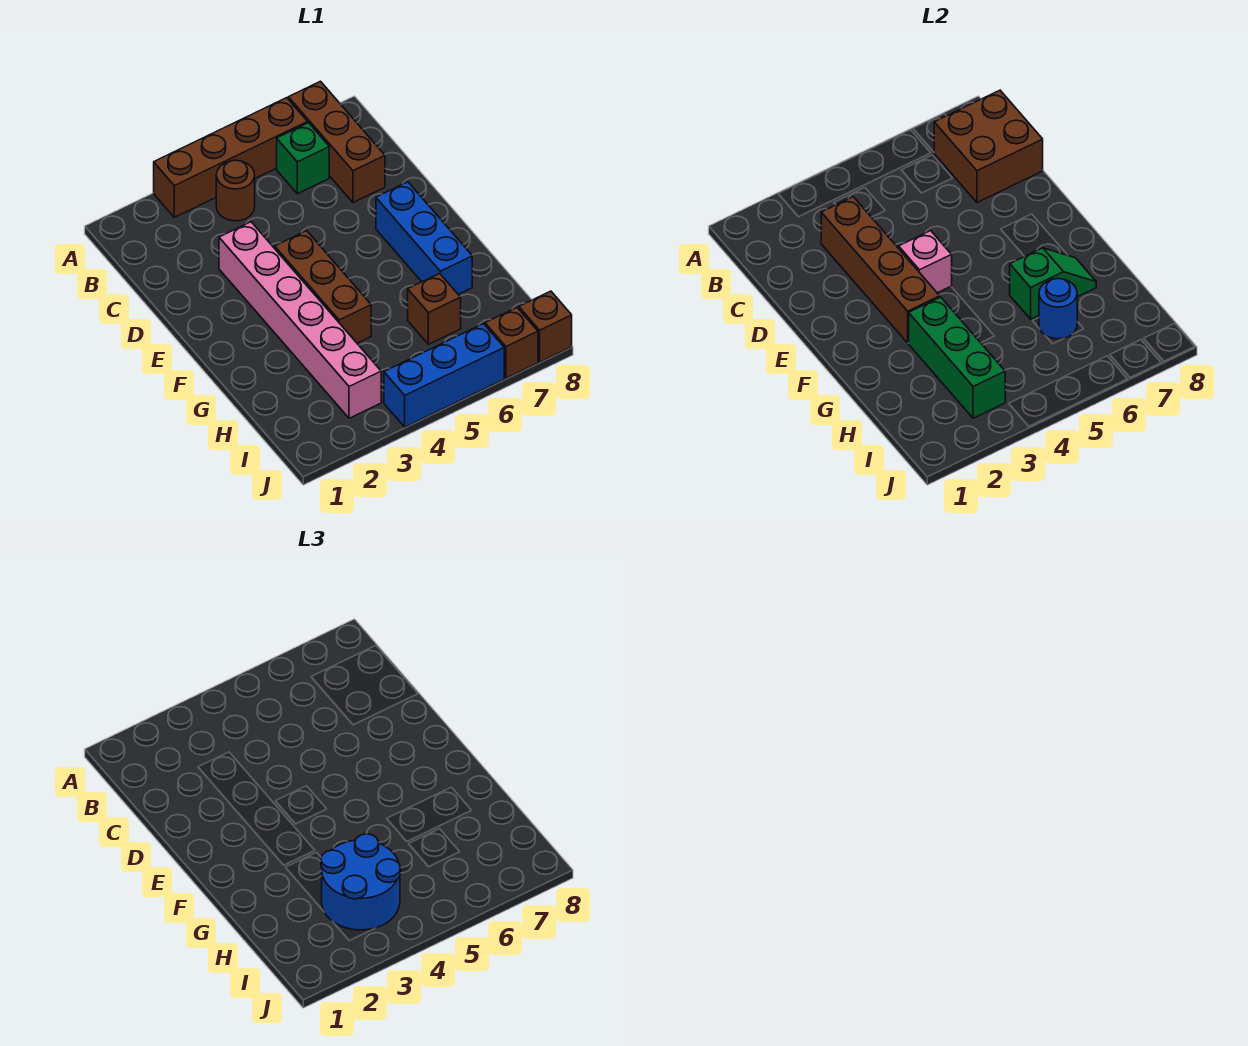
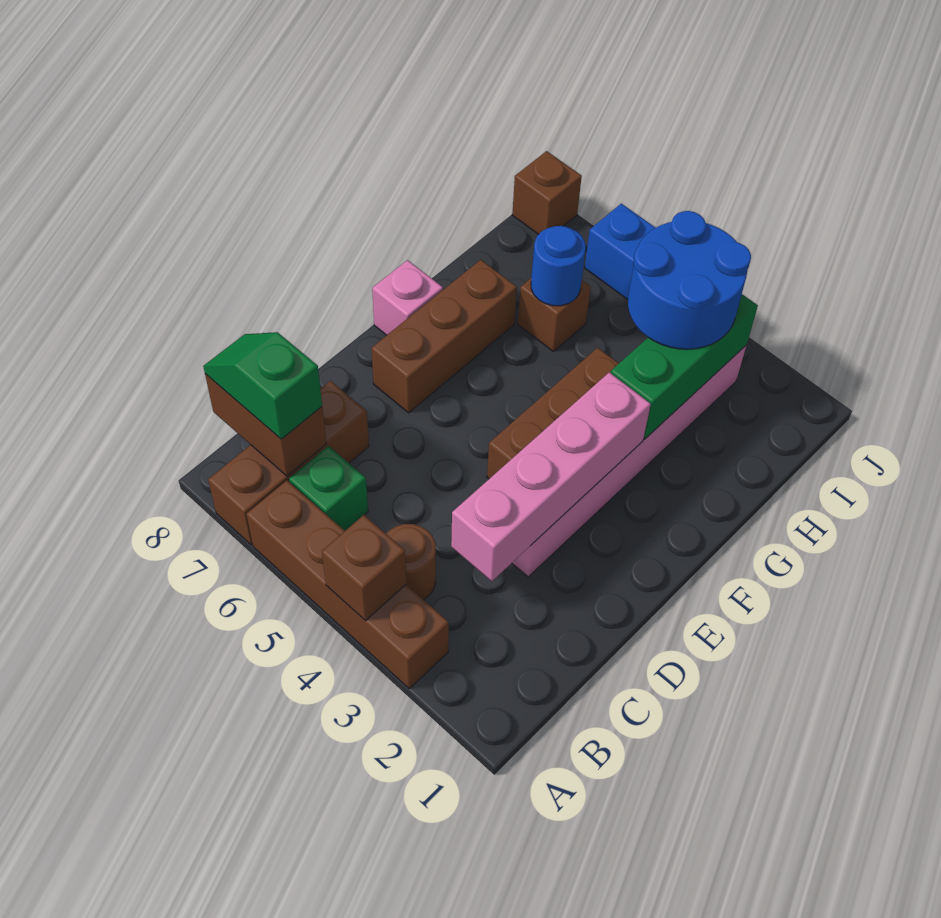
brown brick B7:C8 level 2 -> brown brick B7:B8 level 2
brown brick C3:F3 level 2 -> pink brick C3:F3 level 2
pink brick E4 level 2 -> pink brick F8 level 1
blue brick E7:G7 level 1 -> brown brick E7:G7 level 1
green slope G6:G7 level 2 top 6 -> green slope B7:B8 level 3 top 7
brown brick J7 level 1 -> brown brick A4 level 2

